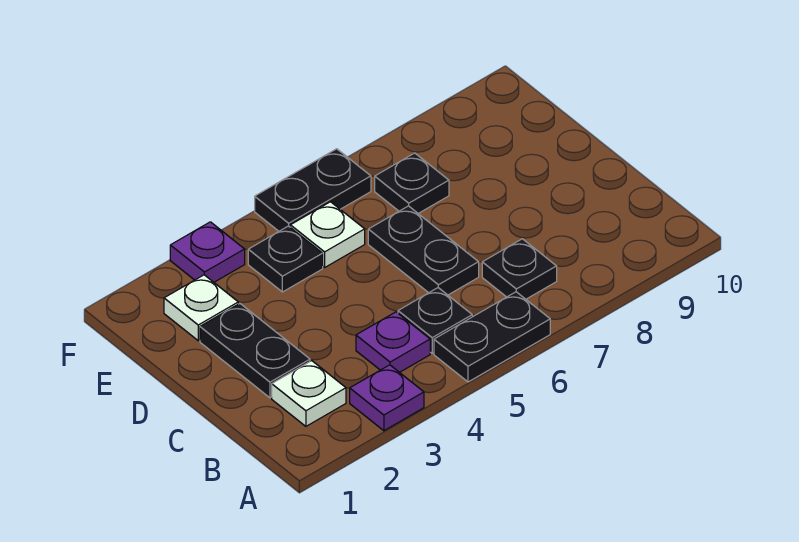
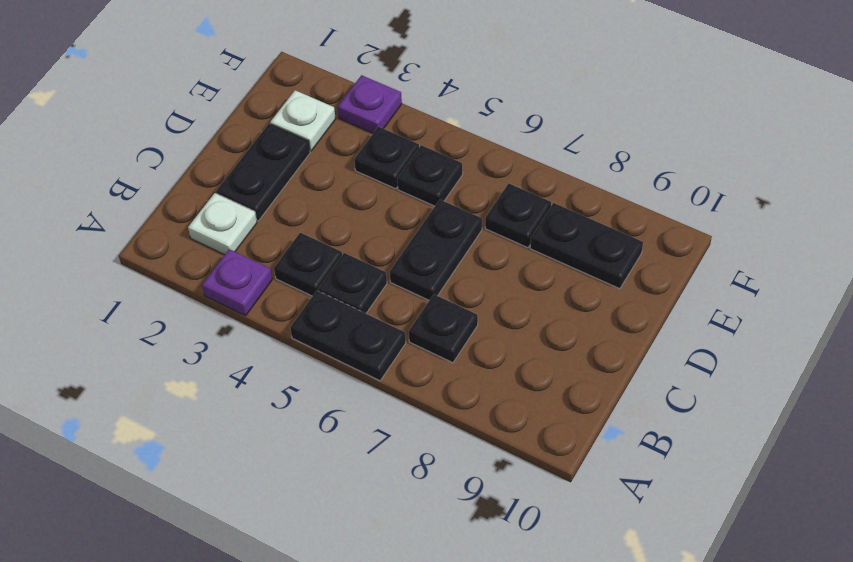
purple plate B4 level 1 -> black plate B4 level 1
white plate E5 level 1 -> black plate E5 level 1
black plate F5:F6 level 1 -> black plate E8:E9 level 1

